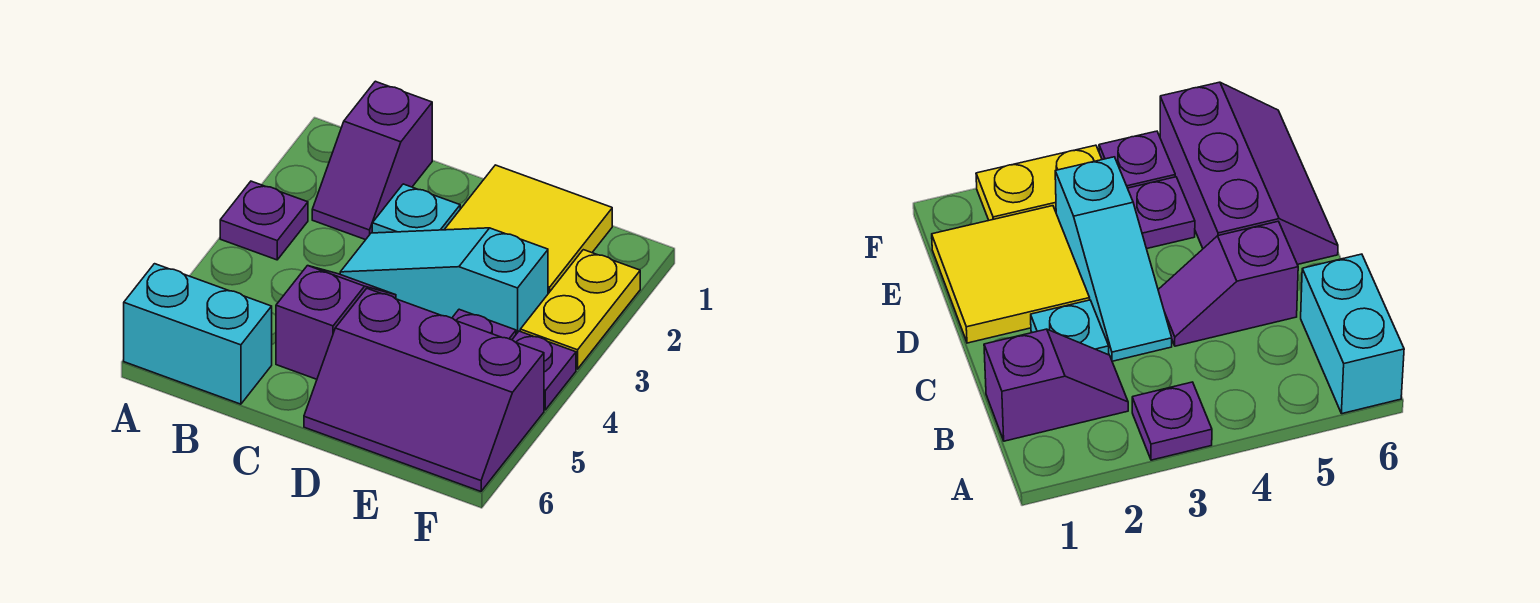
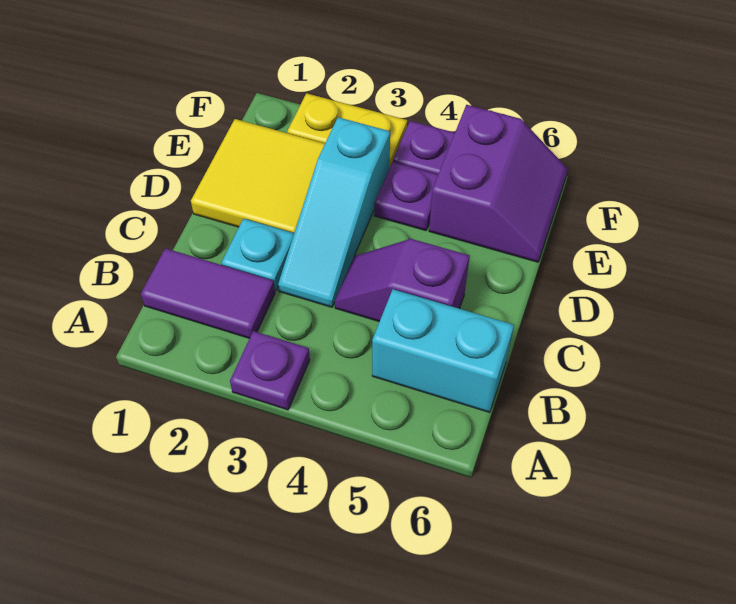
cyan brick A6:B6 level 1 -> cyan brick B5:B6 level 1
purple slope B1:B2 level 1 top 1 -> purple tile B1:B2 level 1
purple slope D5:F6 level 1 top 5 -> purple slope E5:F6 level 1 top 5

